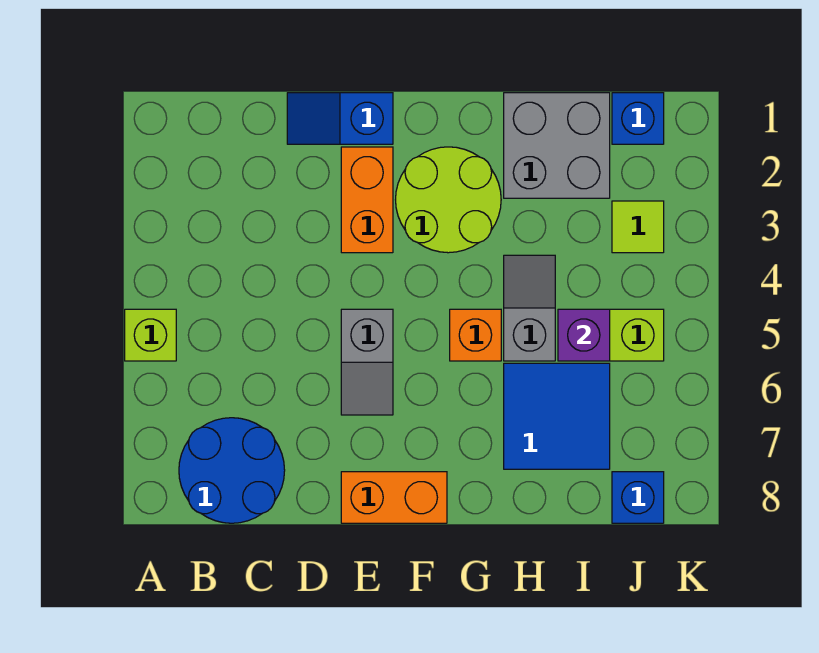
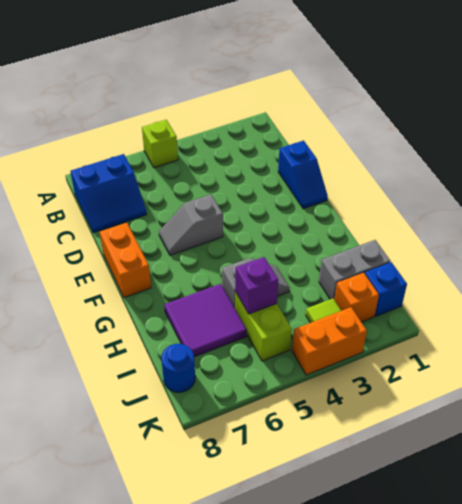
blue round brick B7:C8 level 1 -> blue slope B7:C8 level 1 top B
blue slope D1:E1 level 1 top E -> blue slope D1:E1 level 1 top D
orange brick E2:E3 level 1 -> orange brick K3:K4 level 1
lime round brick F2:G3 level 1 -> none
orange brick G5 level 1 -> orange brick J2 level 1
grey brick H1:I2 level 1 -> grey brick I1:I2 level 1
blue tile H6:I7 level 1 -> purple tile H6:I7 level 1
blue brick J8 level 1 -> blue round brick J8 level 1

